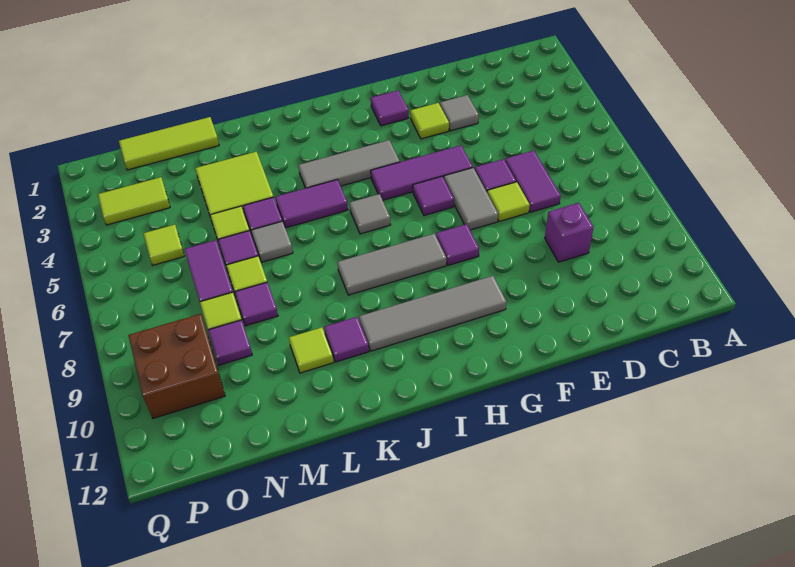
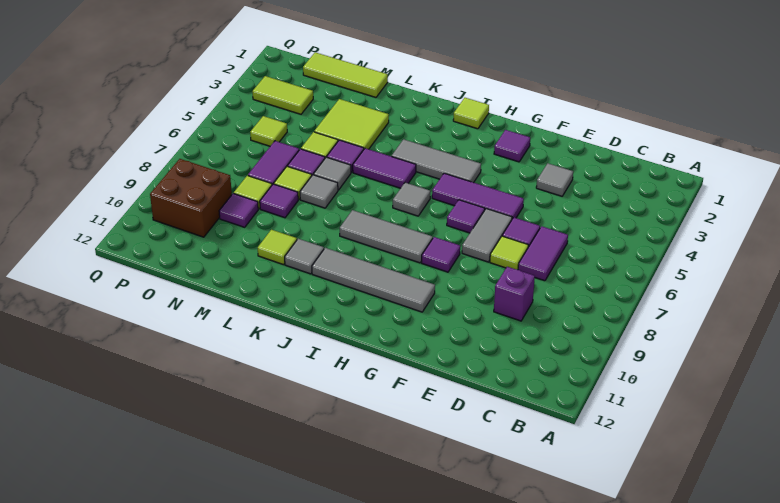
lime tile F3 level 1 -> lime tile I1 level 1
purple tile K10 level 1 -> grey tile K10 level 1
none -> grey tile L7 level 1

